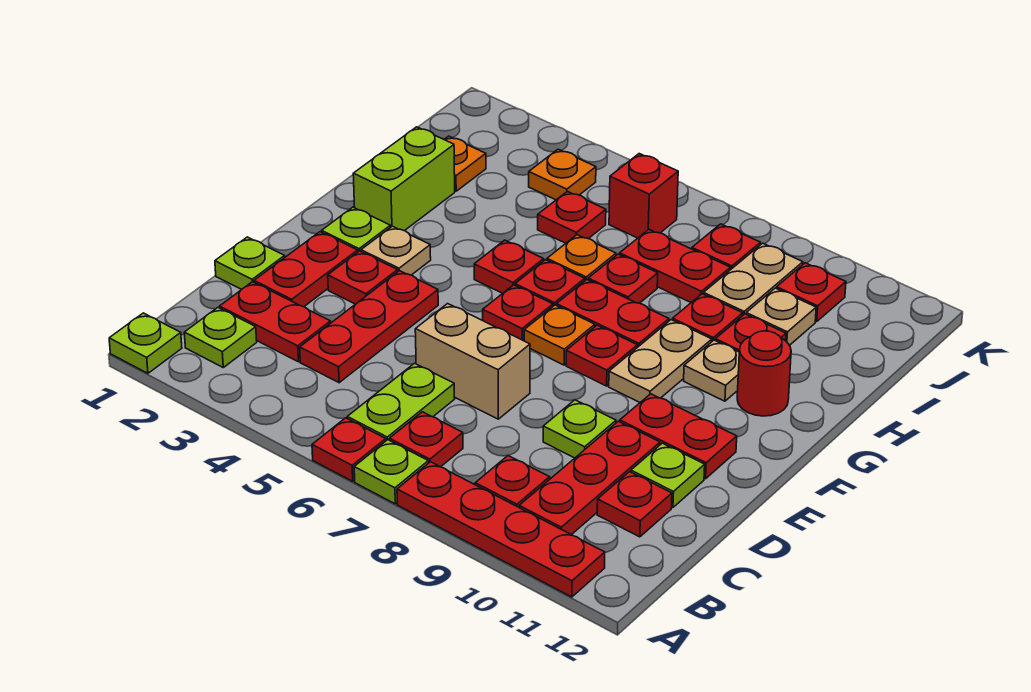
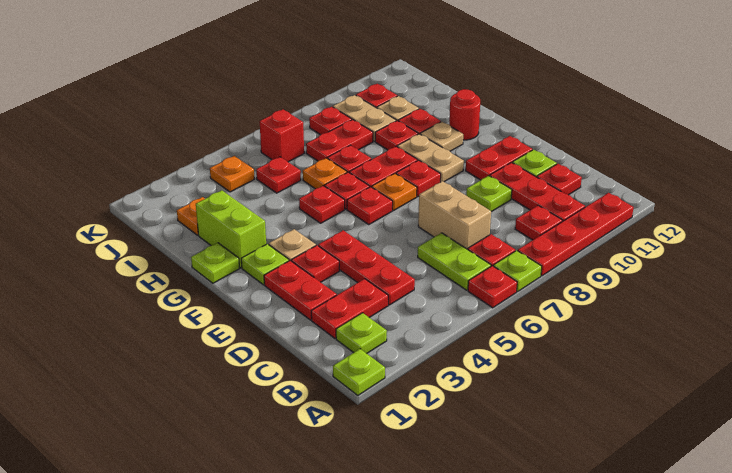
lime plate D1 level 1 -> lime plate G1 level 1
tan brick D6:D7 level 1 -> tan brick C7:D7 level 1

